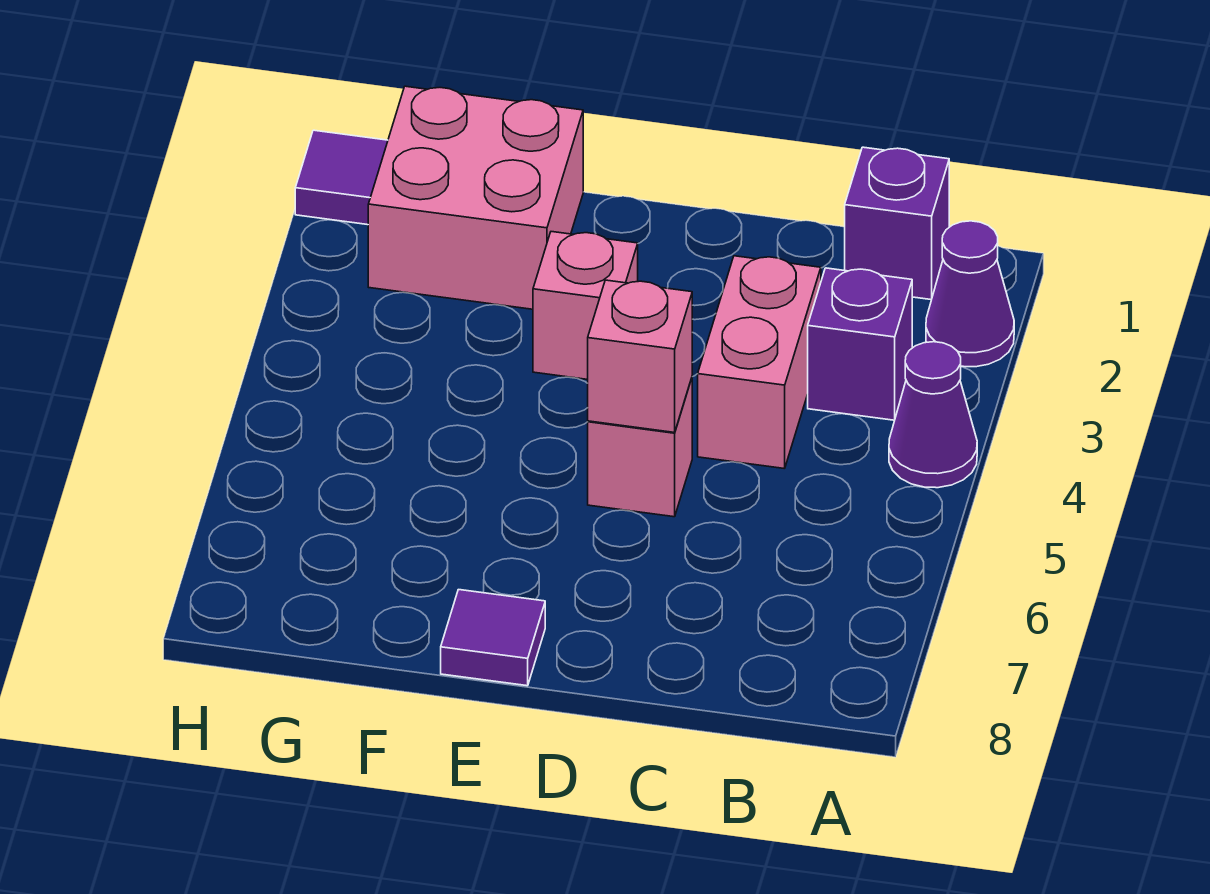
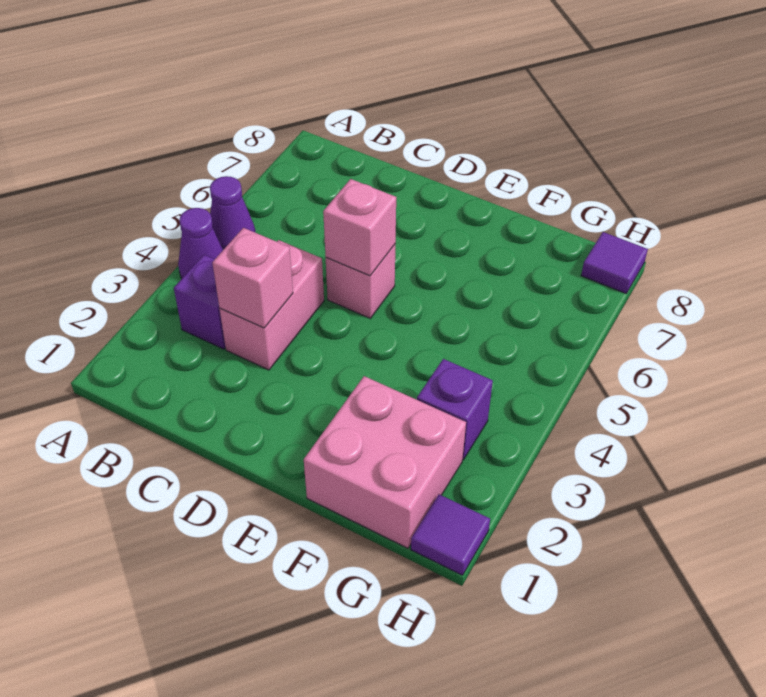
purple cone A2 level 1 -> purple cone A5 level 1
purple brick B1 level 1 -> purple brick G3 level 1
pink brick E3 level 1 -> pink brick C3 level 2
purple tile E8 level 1 -> purple tile H8 level 1

